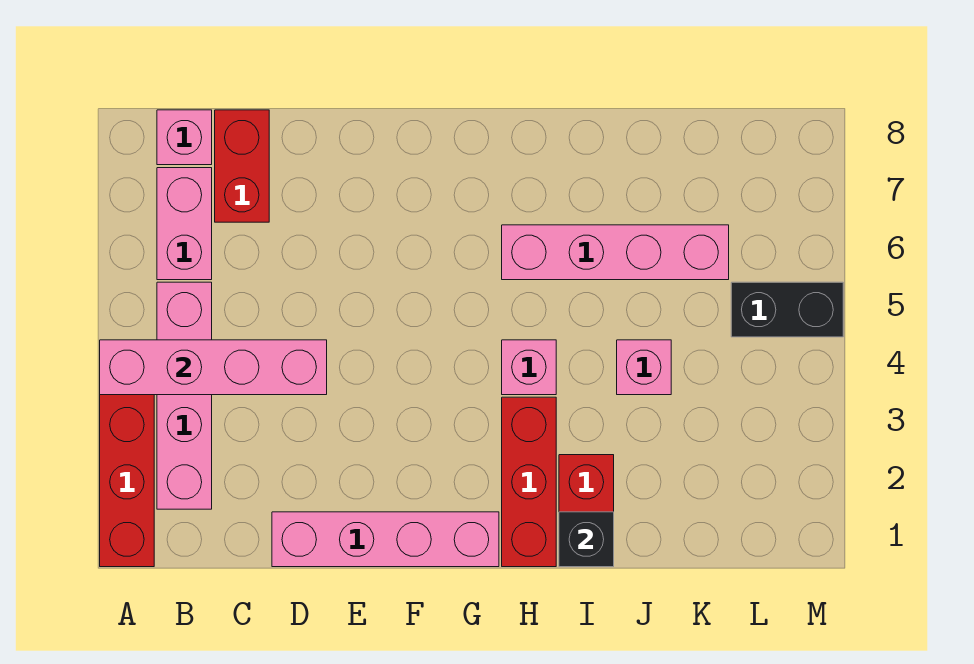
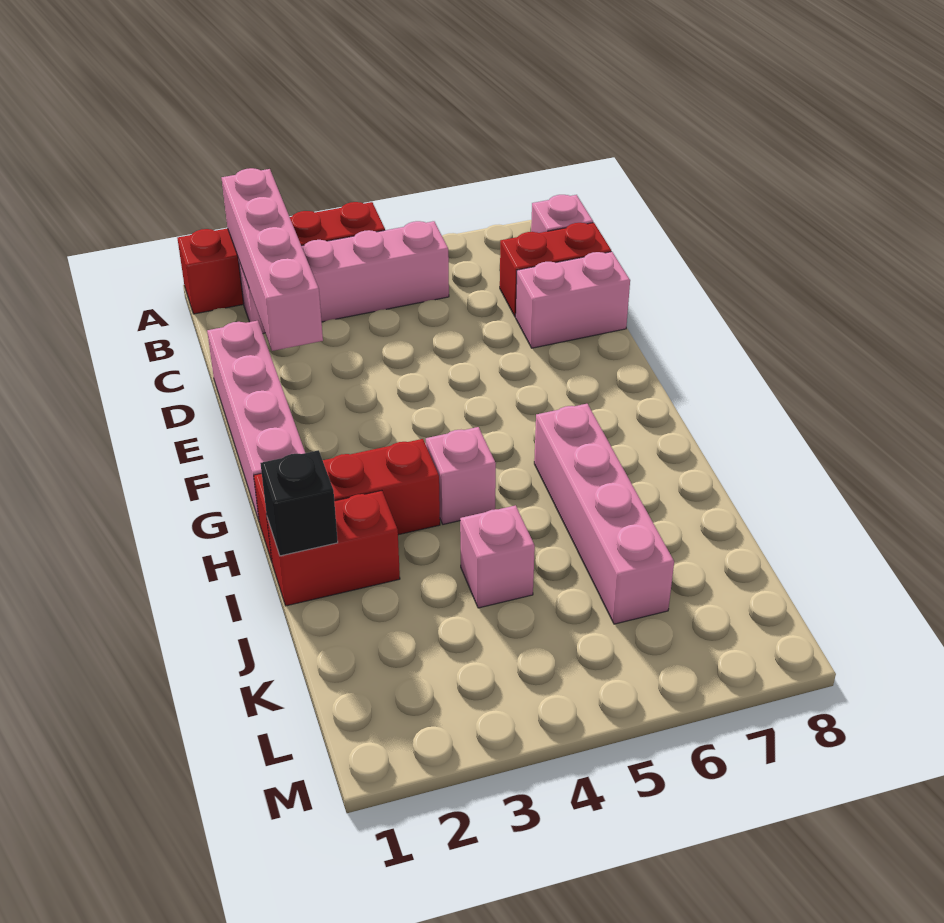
pink brick A4:D4 level 2 -> pink brick A2:D2 level 2
pink brick B6:B7 level 1 -> pink brick D7:D8 level 1
black brick L5:M5 level 1 -> none

